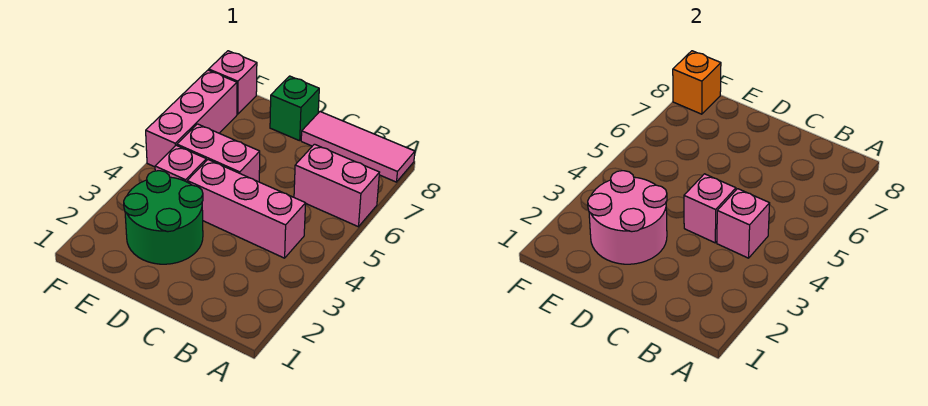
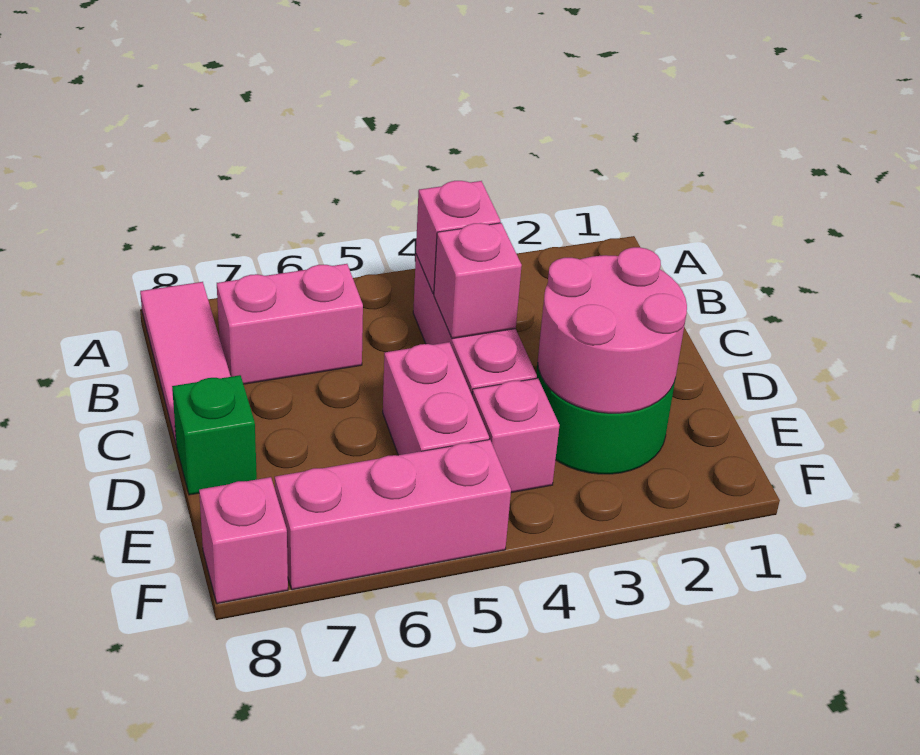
pink brick A6:B6 level 1 -> pink brick B6:B7 level 1
orange brick F8 level 2 -> none

